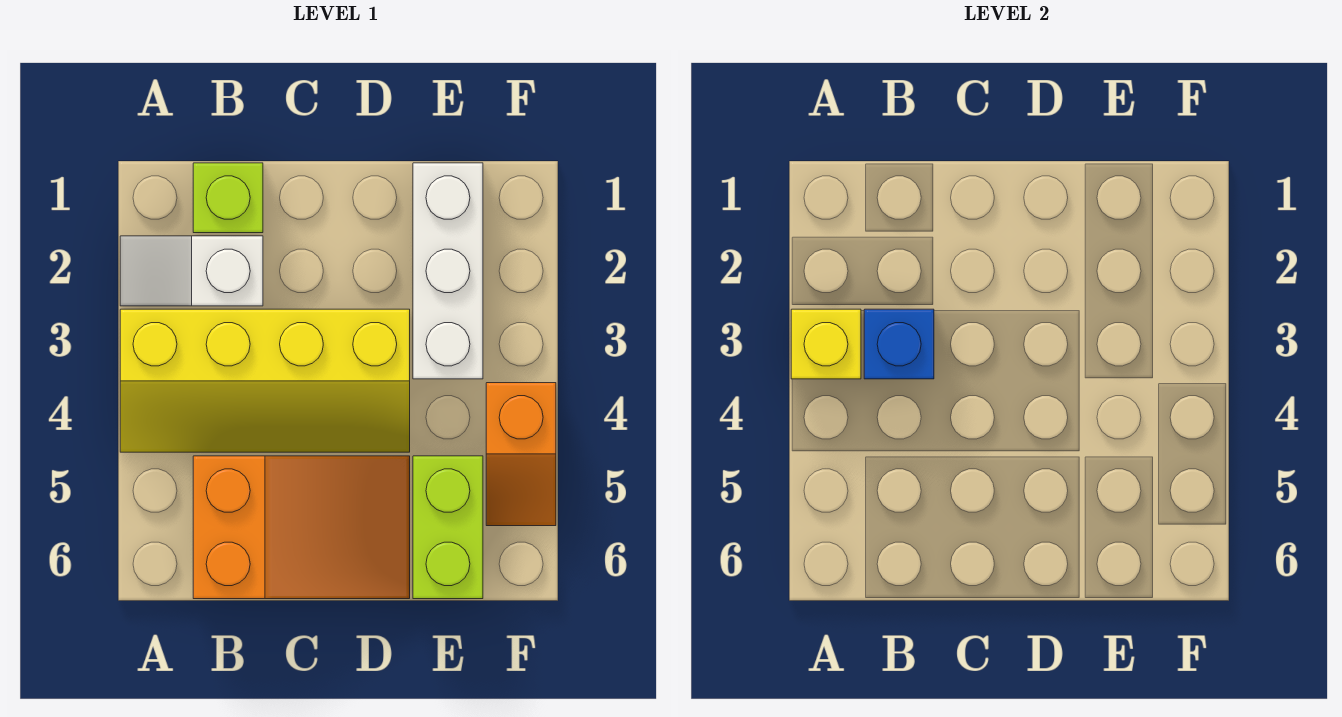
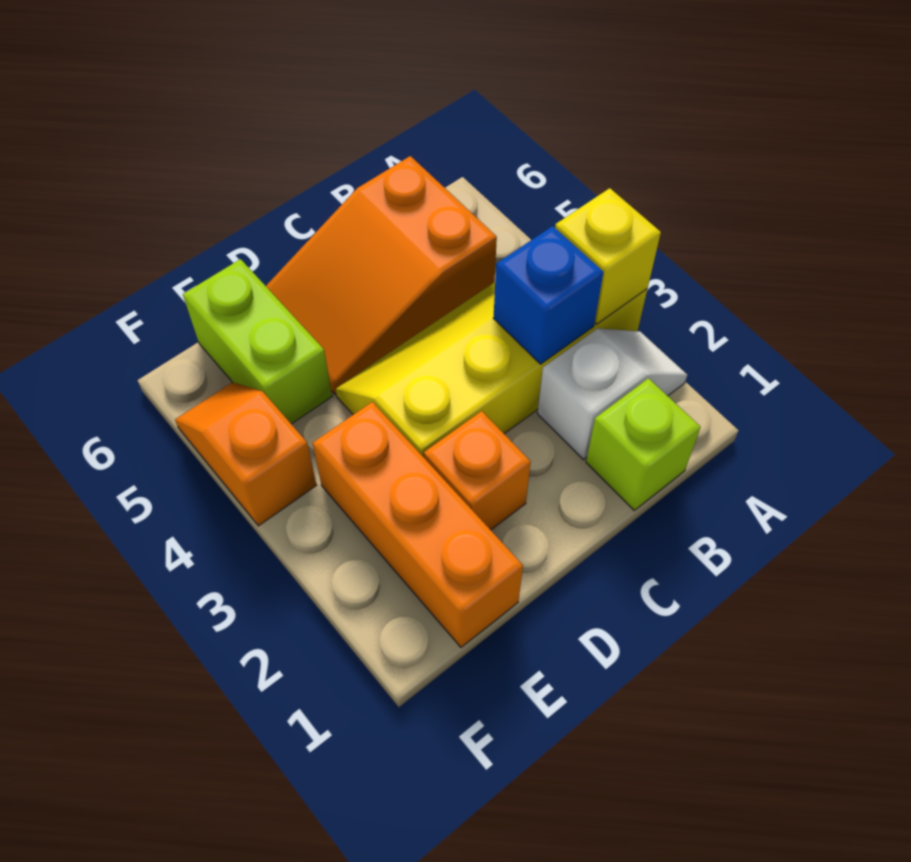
none -> orange brick D2 level 1
white brick E1:E3 level 1 -> orange brick E1:E3 level 1

